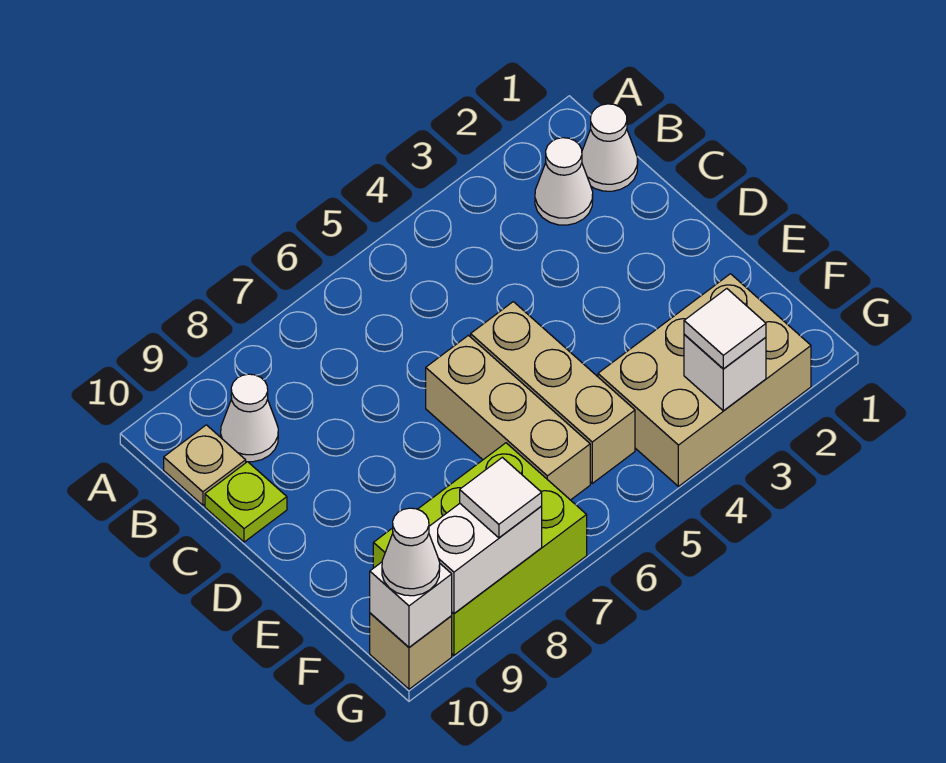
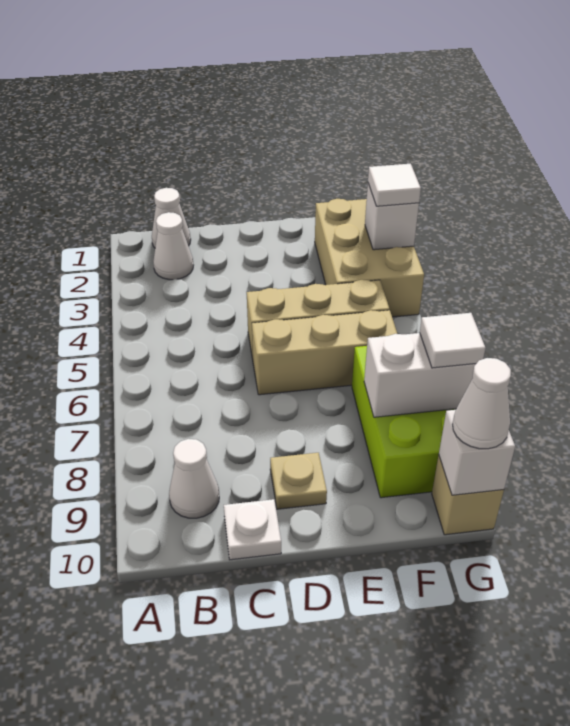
tan plate B10 level 1 -> tan plate D9 level 1
lime plate C10 level 1 -> white plate C10 level 1
white brick G8:G9 level 2 -> white brick F8:G8 level 2

